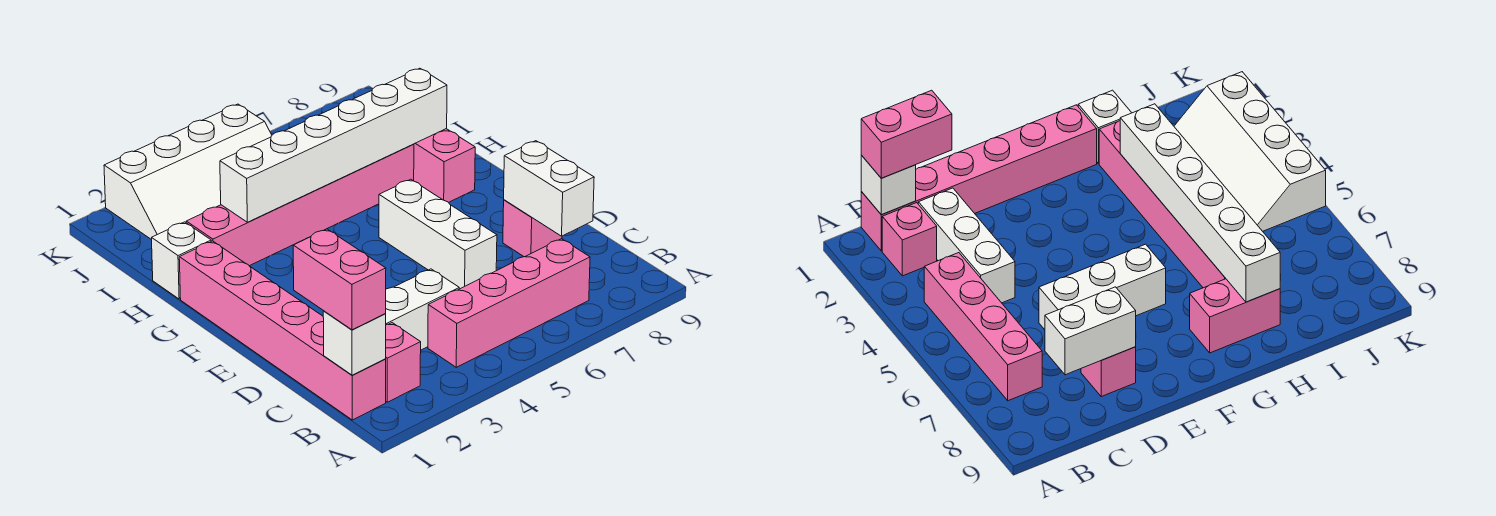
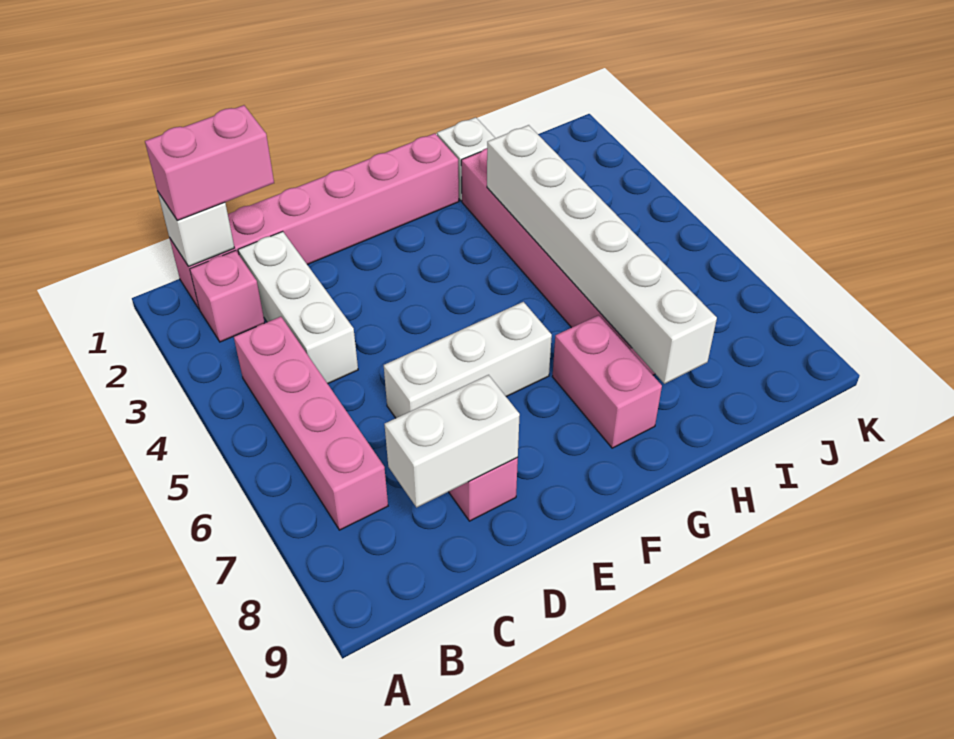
pink brick G8:H8 level 1 -> pink brick G7:G8 level 1
white slope J2:K5 level 1 top K -> none

